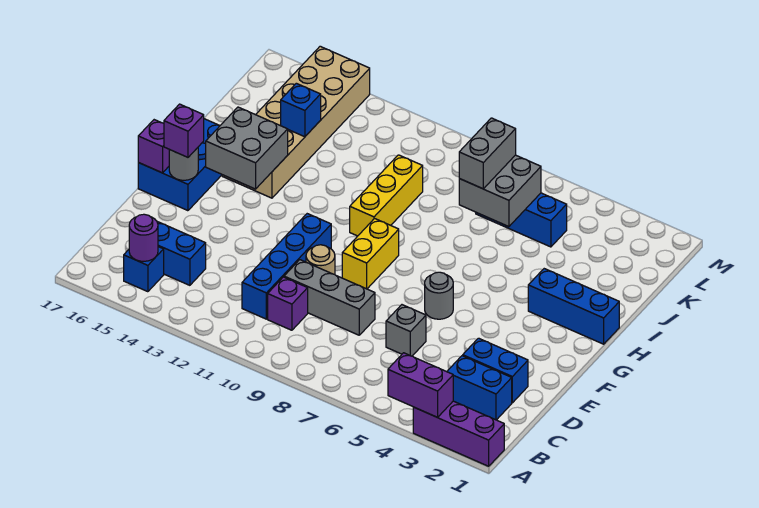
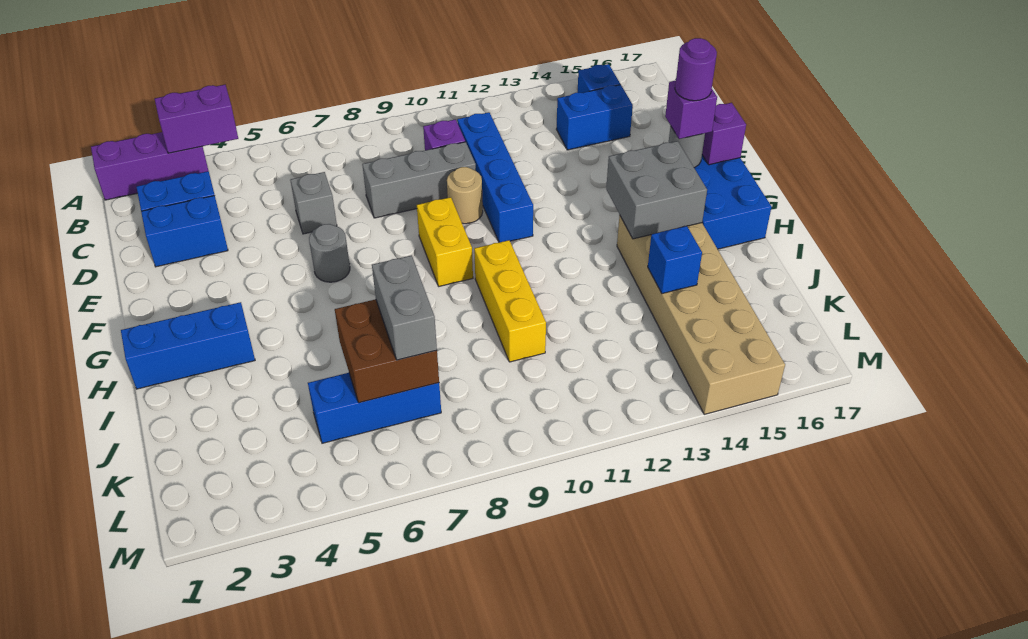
purple round brick B15 level 2 -> purple round brick F16 level 4
grey brick J6:K7 level 2 -> brown brick J6:K7 level 2

